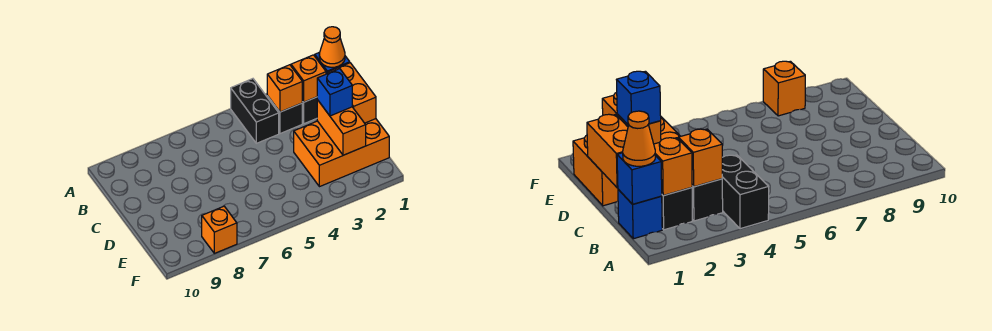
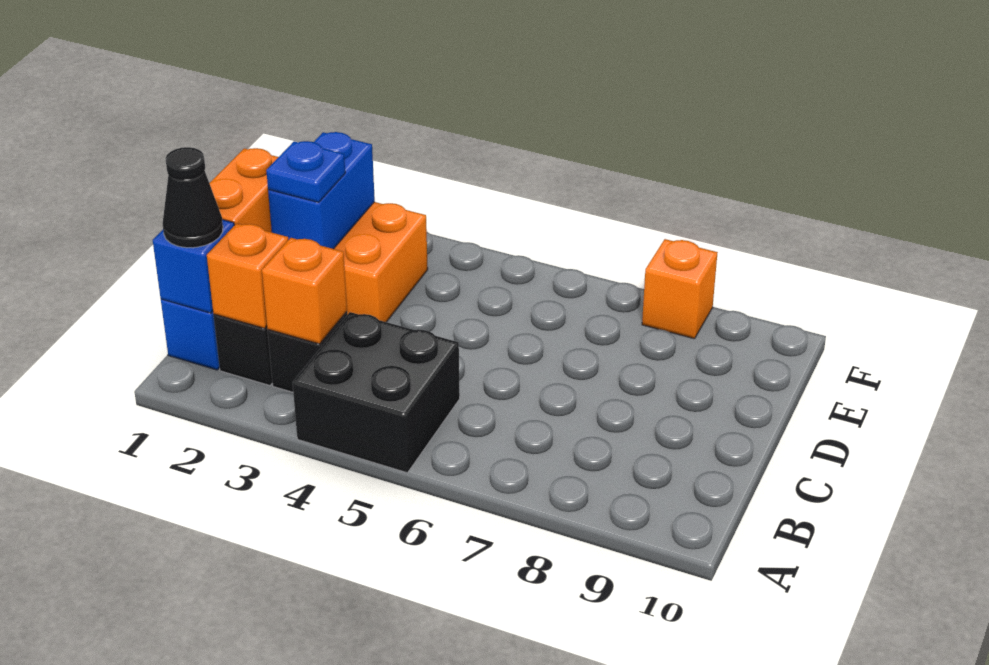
black brick A4:B4 level 1 -> black brick A4:B5 level 1
orange cone B1 level 3 -> black cone B1 level 3
orange brick D2:E2 level 2 -> blue brick D2:E2 level 2
blue brick D2 level 3 -> blue plate D2 level 3

